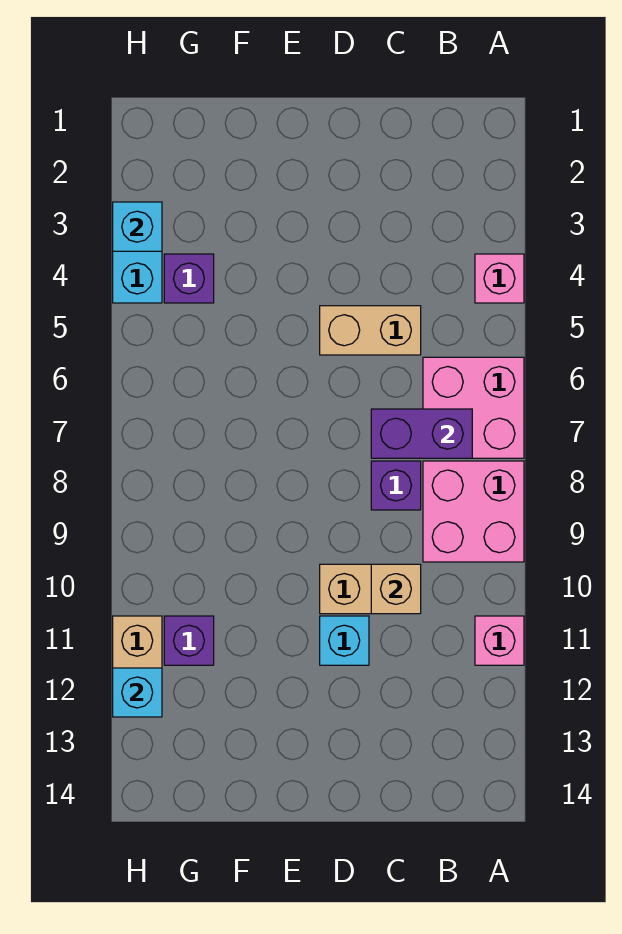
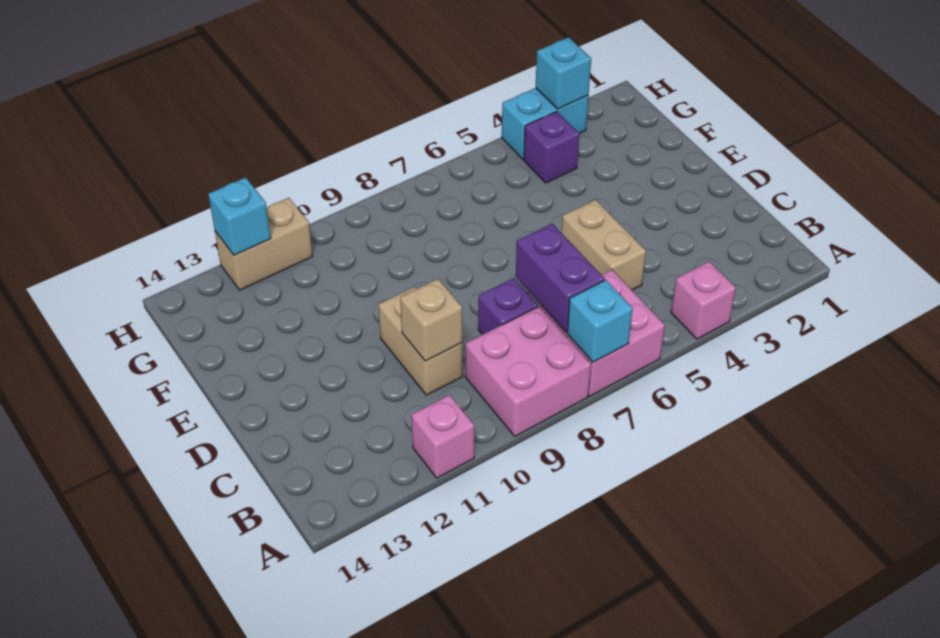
cyan brick D11 level 1 -> cyan brick A7 level 2
purple brick G11 level 1 -> none

